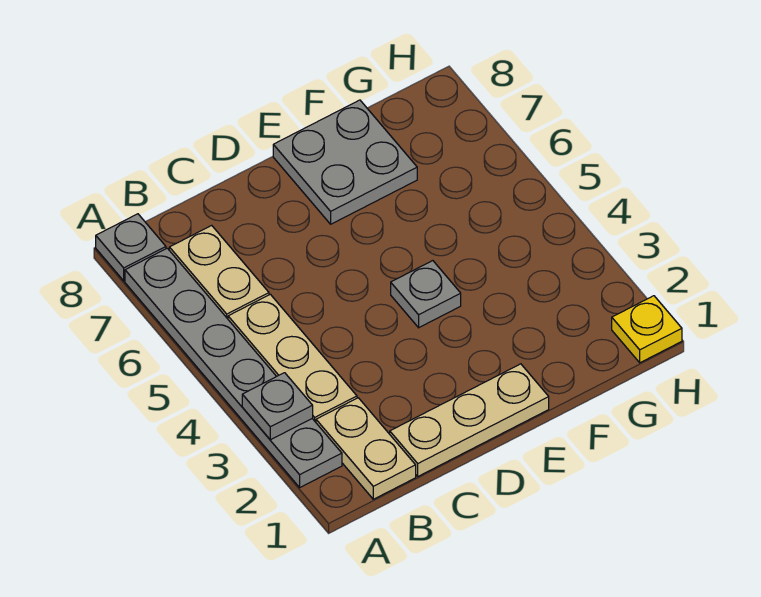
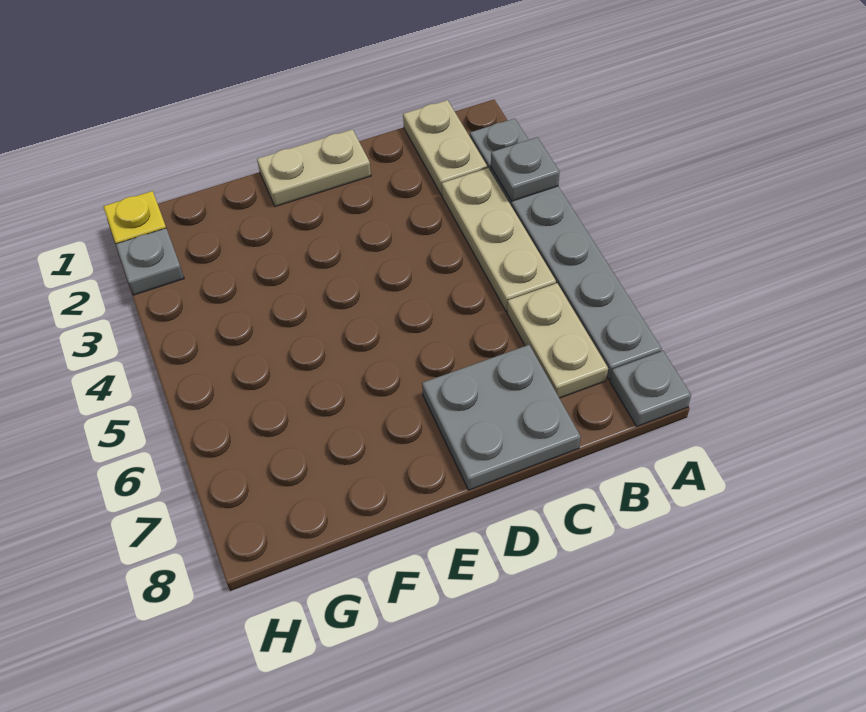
tan plate C1:E1 level 1 -> tan plate D1:E1 level 1
grey plate E4 level 1 -> grey plate H2 level 1
grey plate E7:F8 level 1 -> grey plate C7:D8 level 1

